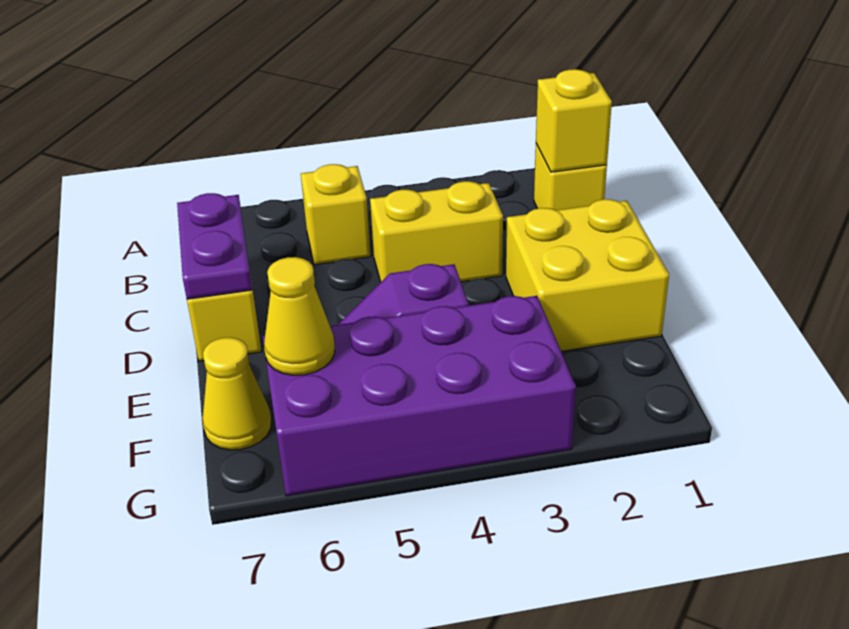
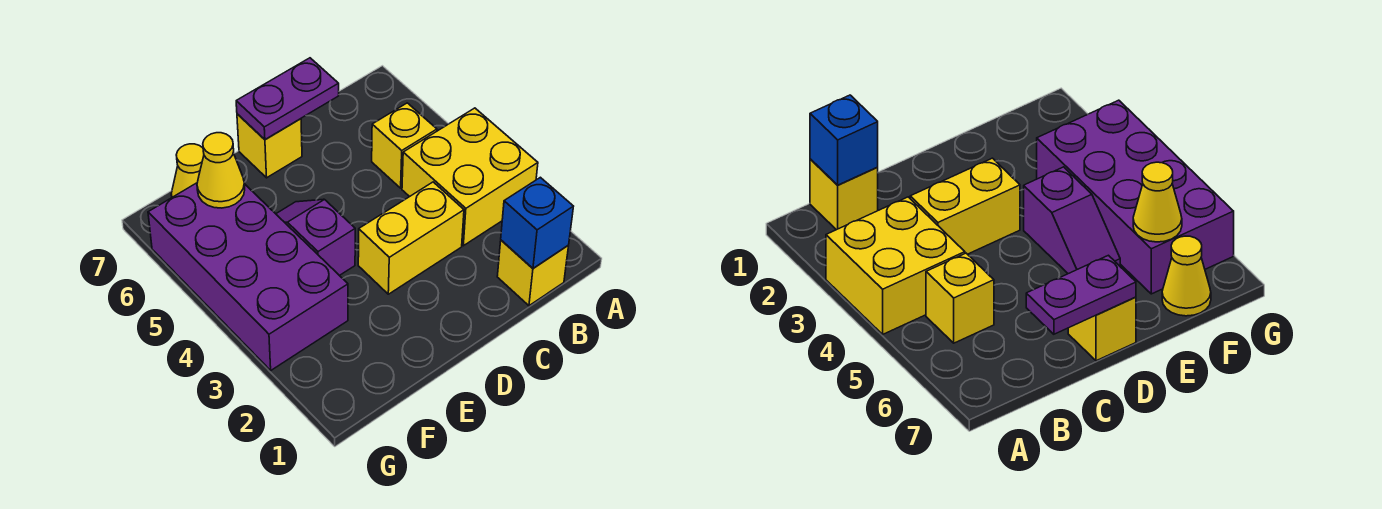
yellow brick B1 level 2 -> blue brick B1 level 2
yellow brick C3:C4 level 1 -> yellow brick C3:D3 level 1
yellow brick D1:E2 level 1 -> yellow brick A3:B4 level 1

